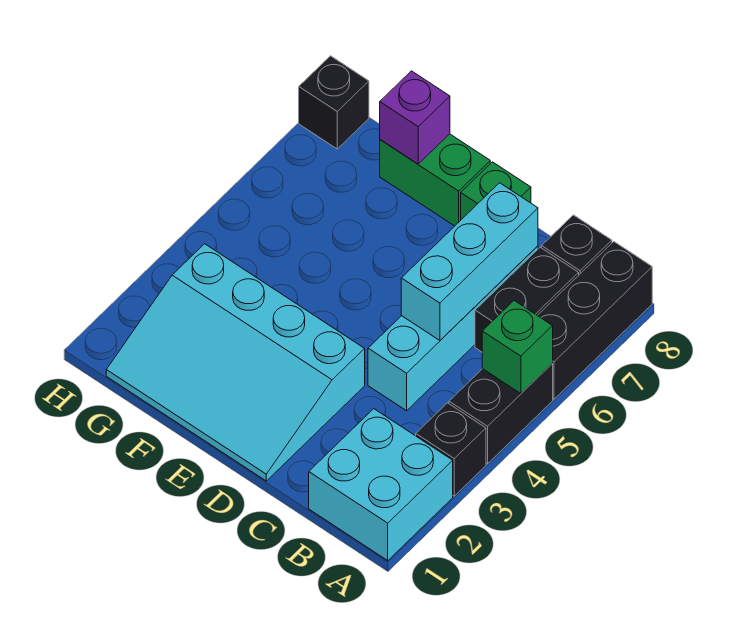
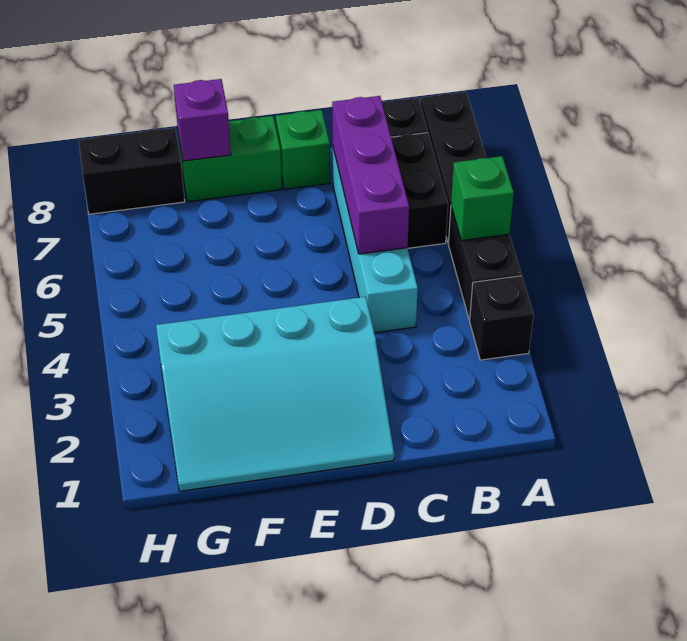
cyan brick A1:B2 level 1 -> none
cyan brick C5:C7 level 2 -> purple brick C5:C7 level 2
black brick H8 level 1 -> black brick G8:H8 level 1

